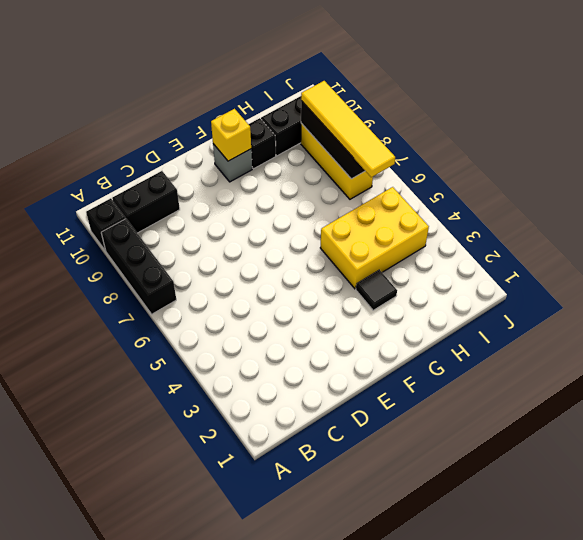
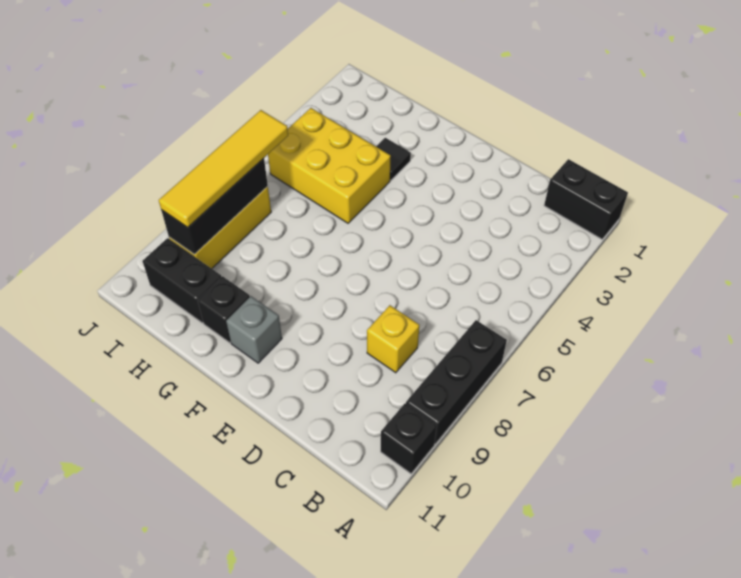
black brick B10:C10 level 1 -> black brick A1:B1 level 1
yellow brick F10 level 2 -> yellow brick C8 level 1

